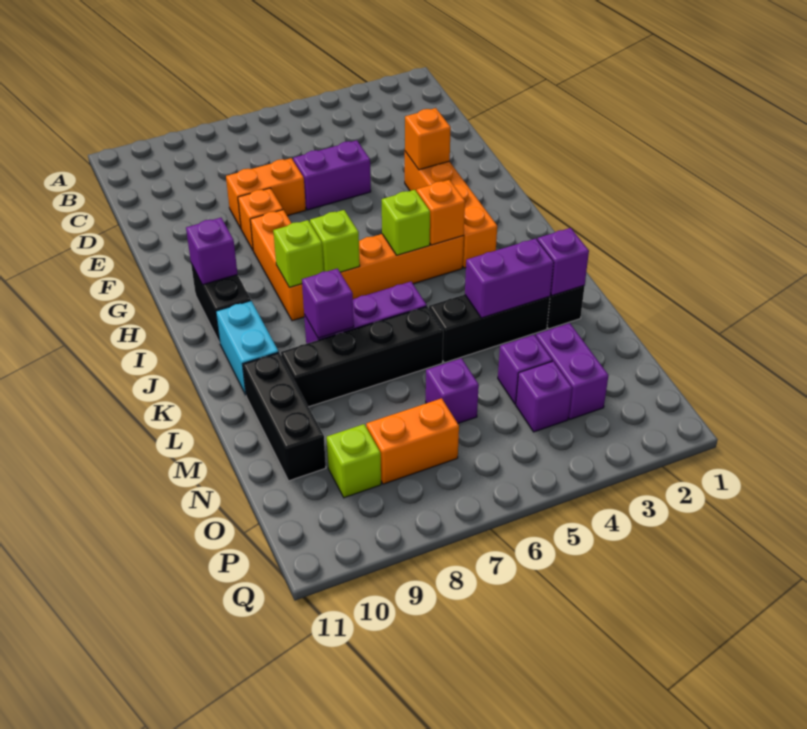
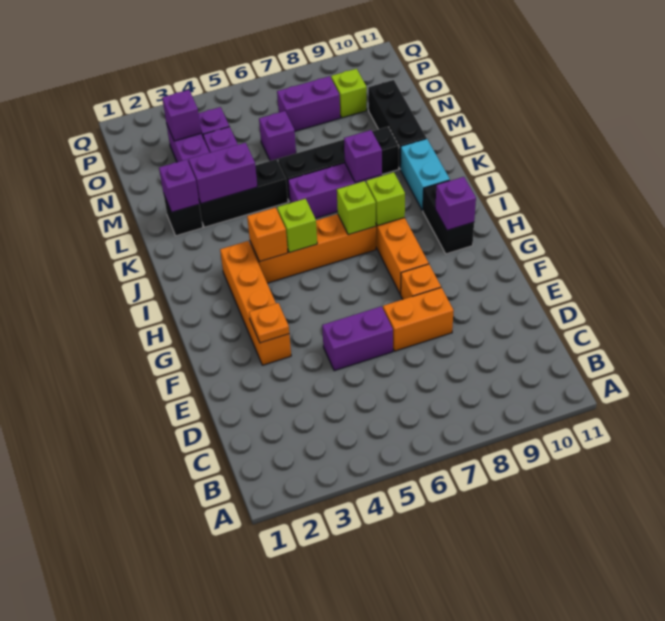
orange brick F3 level 2 -> orange plate F3 level 2
none -> purple brick O3 level 2
orange brick O7:O8 level 1 -> purple brick O7:O8 level 1

